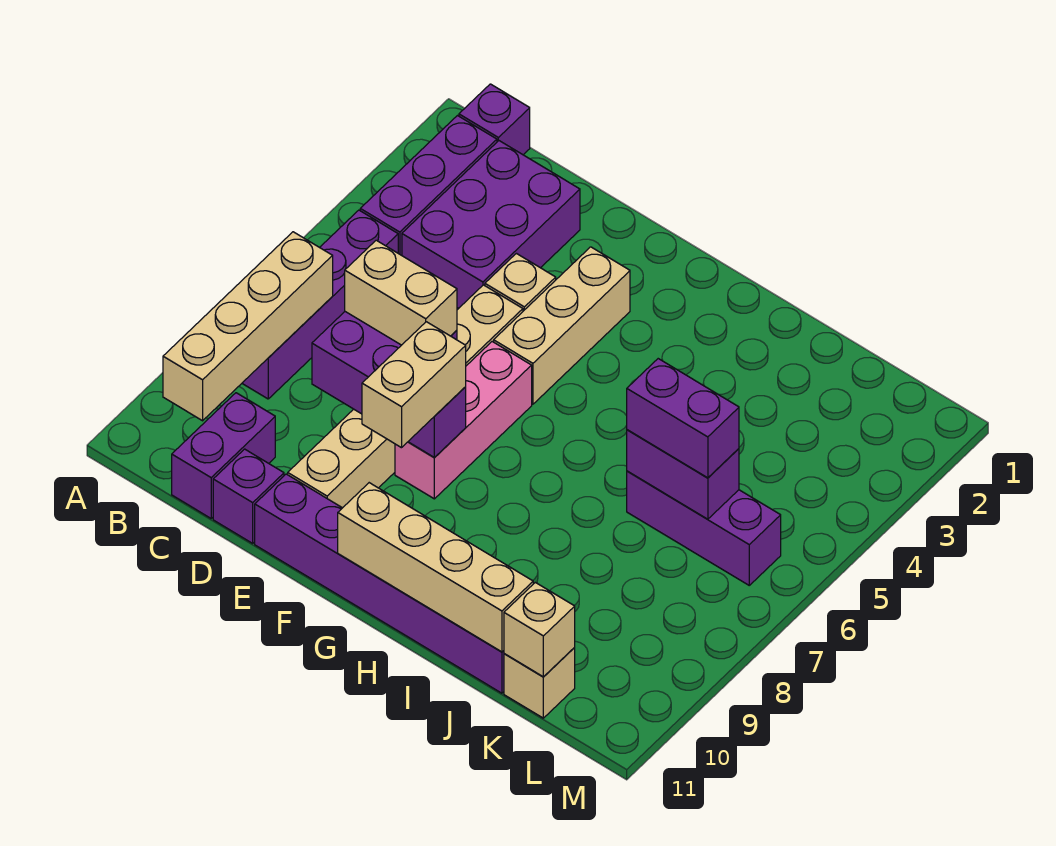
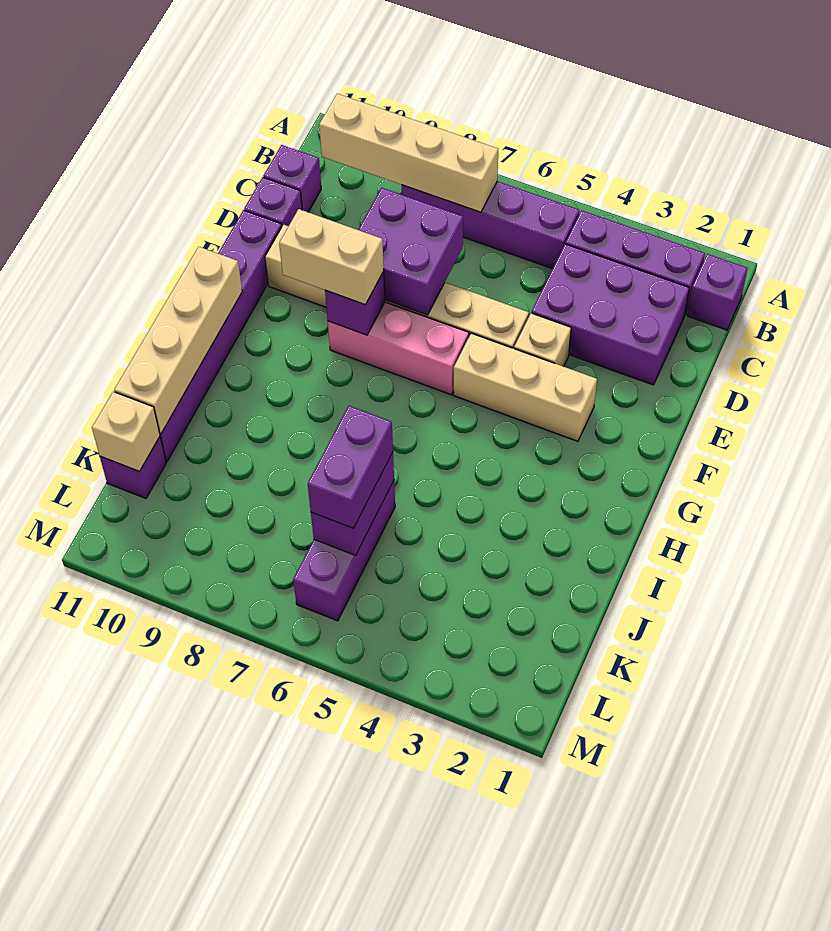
purple brick C10:C11 level 1 -> purple brick C11 level 1
tan brick D7:E7 level 3 -> none
tan brick K11 level 1 -> purple brick K11 level 1

